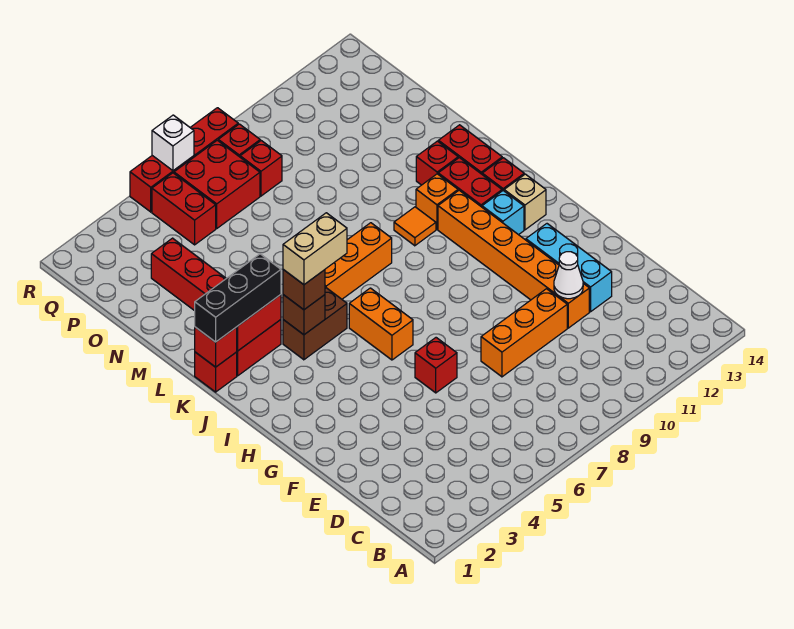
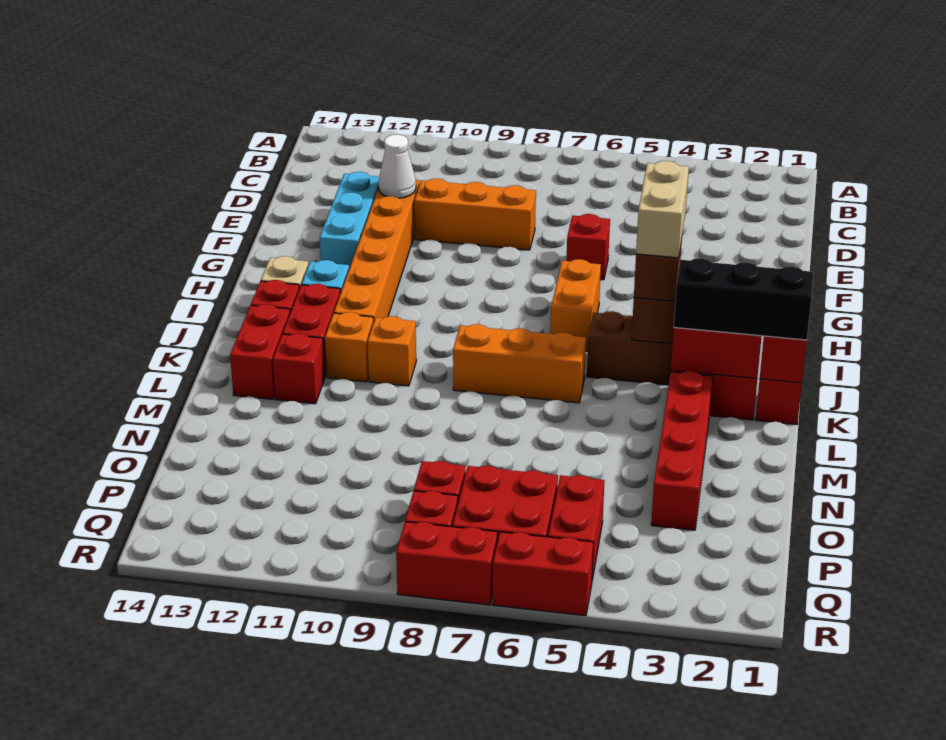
tan brick J4:J5 level 4 -> tan brick I4:J4 level 4
orange tile K10 level 1 -> orange brick K10 level 1
white brick R6 level 2 -> none

